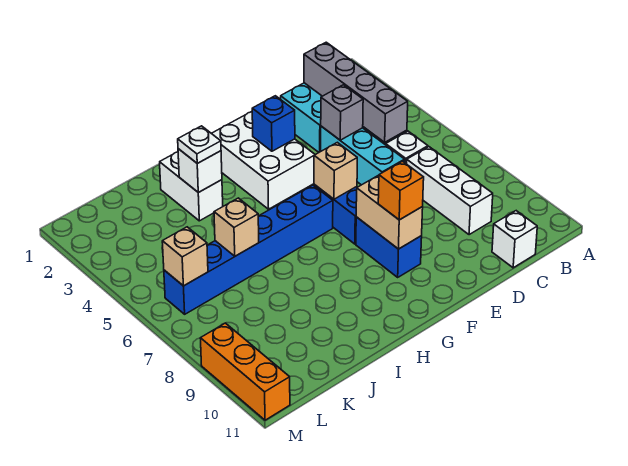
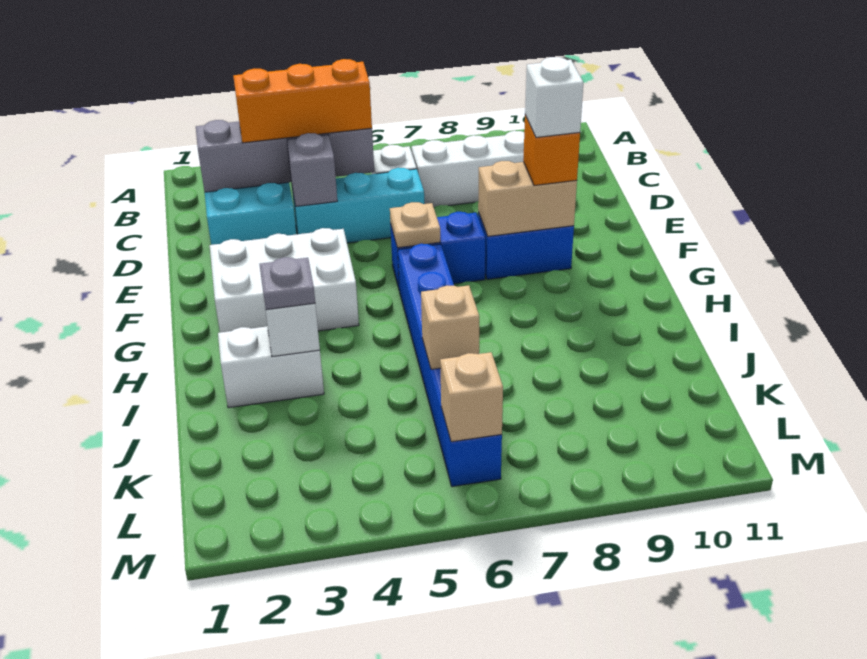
white brick C11 level 1 -> white brick F9 level 4
blue brick F3 level 2 -> none
tan brick F6 level 2 -> tan plate F6 level 2
white plate I3 level 3 -> grey plate I3 level 3
orange brick M9:M11 level 1 -> orange brick C3:C5 level 3

